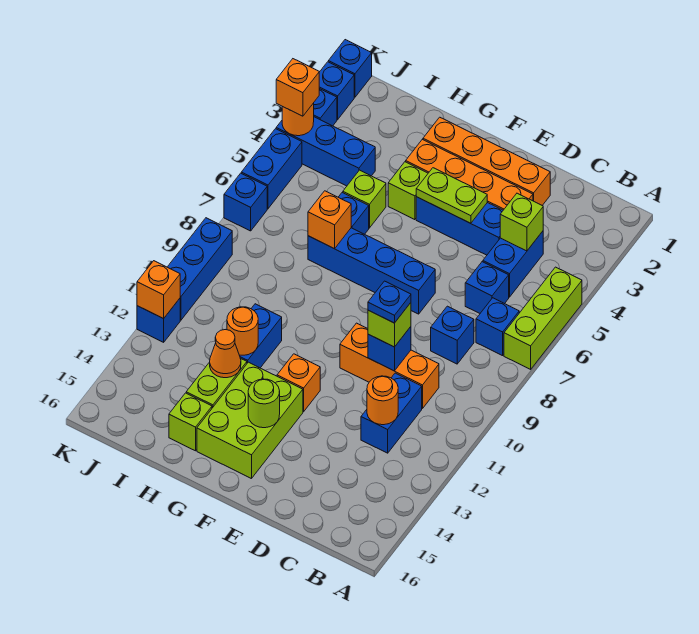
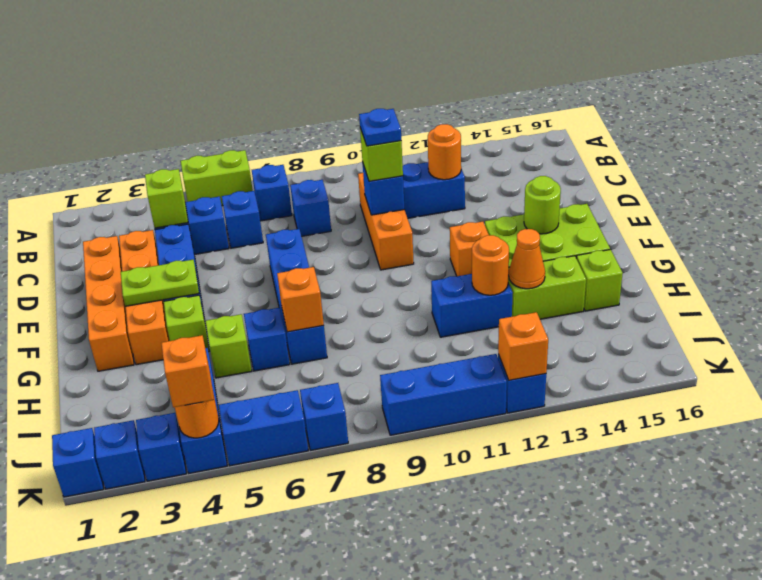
lime brick A5:A7 level 1 -> lime brick A5:A6 level 1
lime plate E4:F4 level 2 -> lime plate F3:F4 level 2

